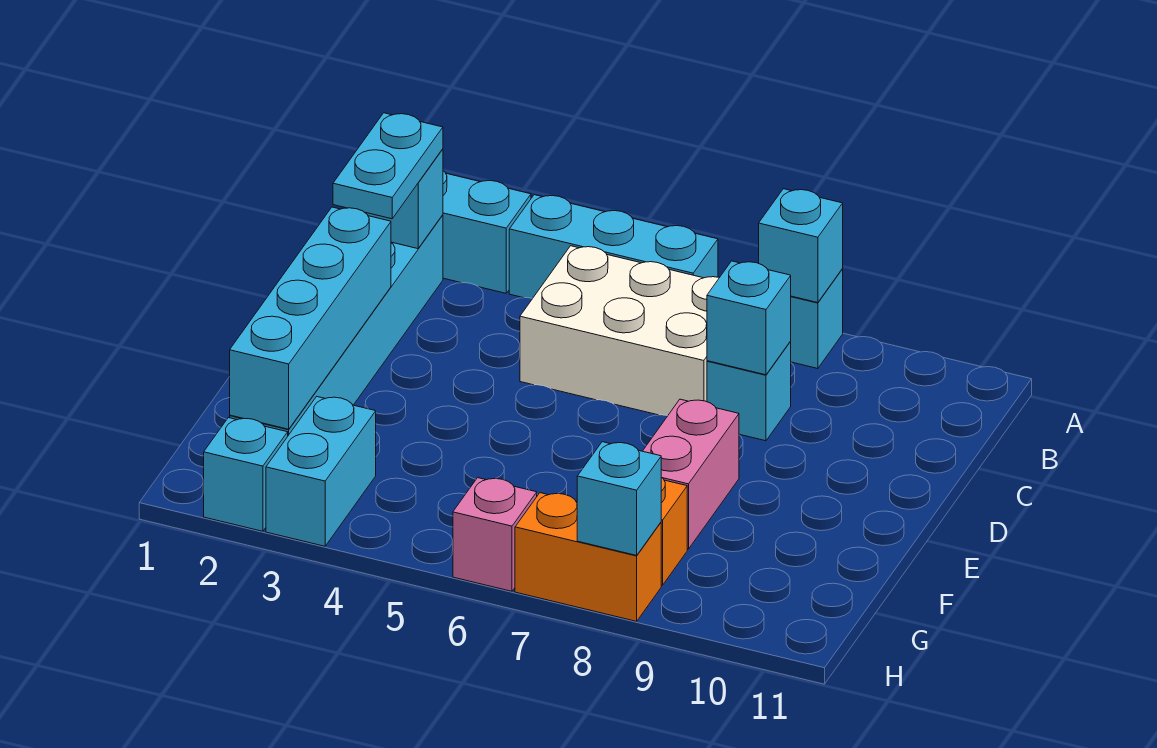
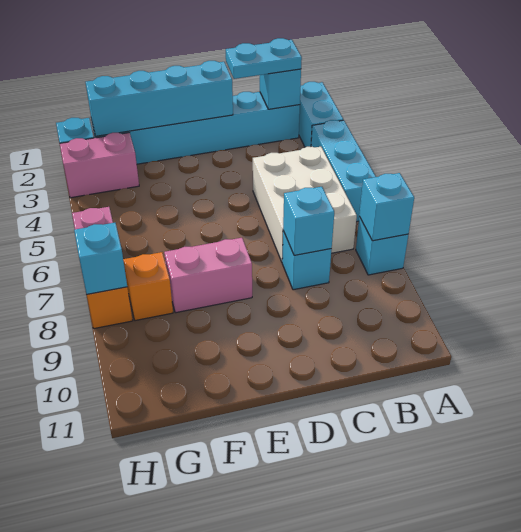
cyan brick G3:H3 level 1 -> pink brick G3:H3 level 1

